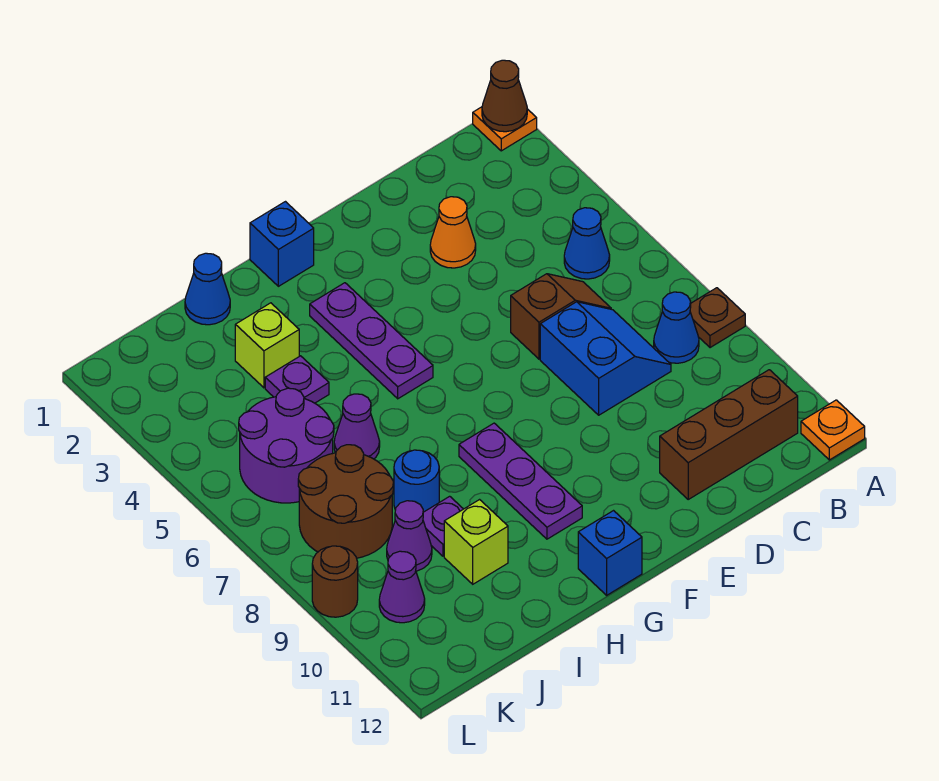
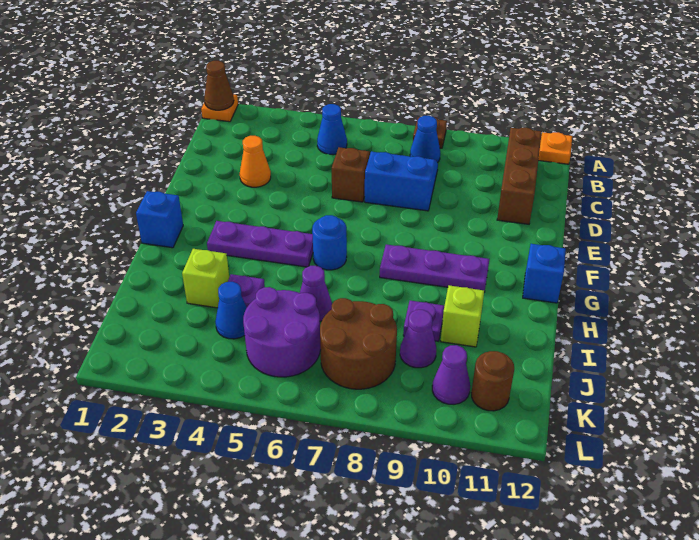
blue cone I1 level 1 -> blue cone J4 level 1
blue round brick I8 level 1 -> blue round brick G6 level 1
brown round brick L9 level 1 -> brown round brick K11 level 1

